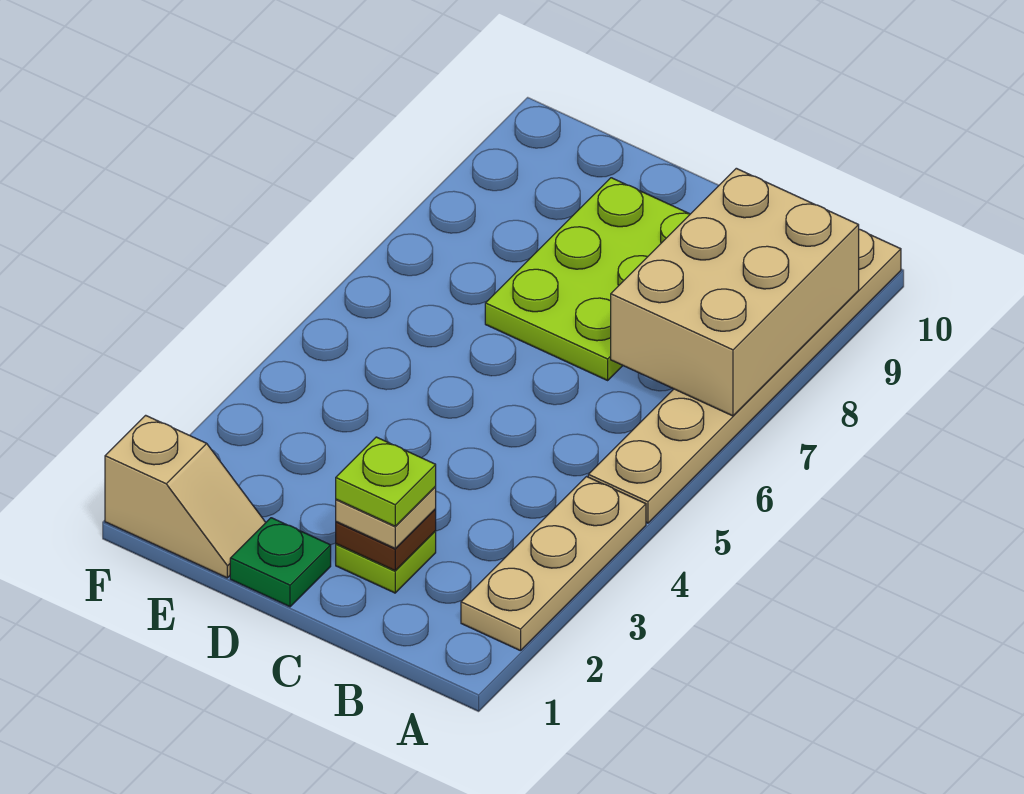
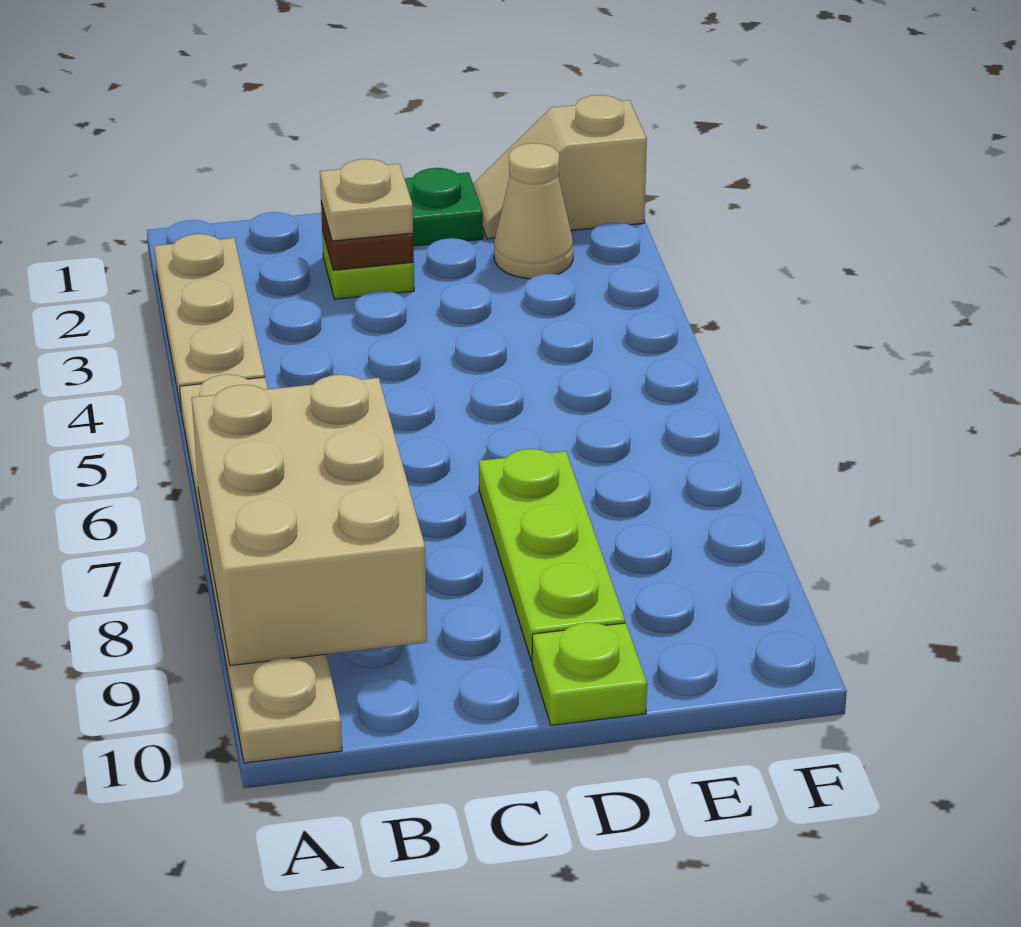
lime plate C2 level 4 -> lime plate D10 level 1
lime plate C7:D9 level 1 -> lime plate D7:D9 level 1
none -> tan cone E2 level 1

